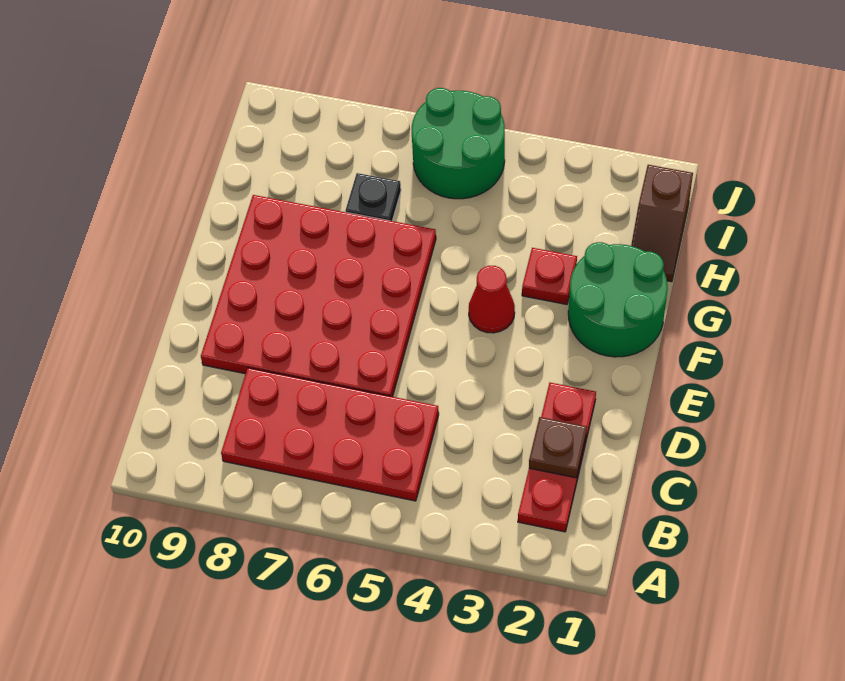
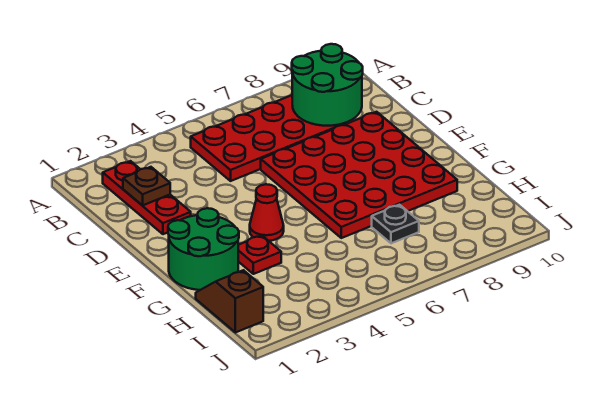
green round brick I5:J6 level 1 -> green round brick B8:C9 level 2

